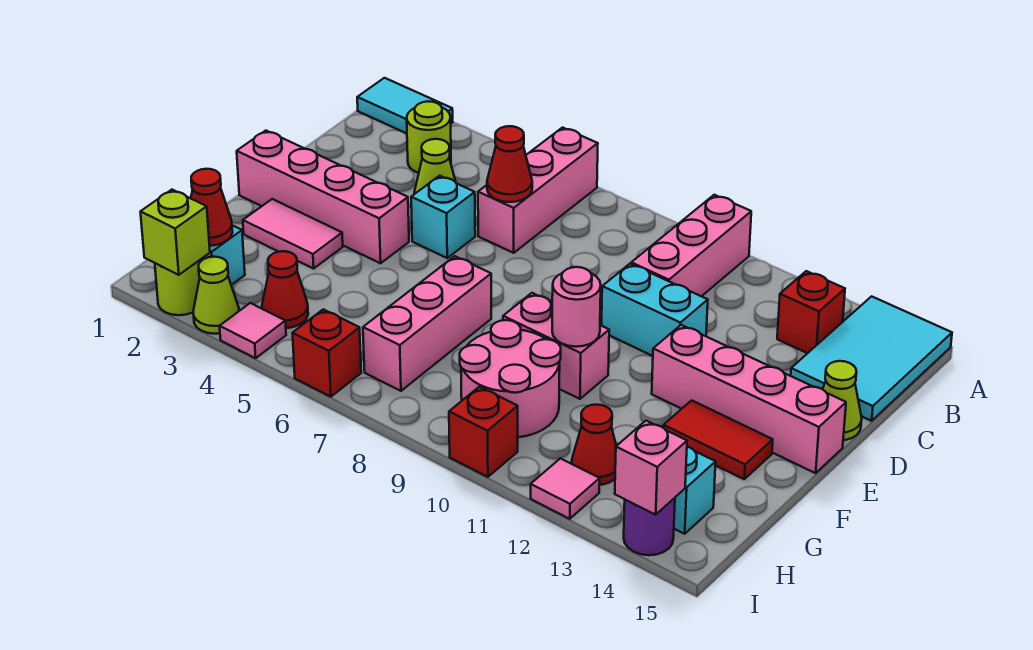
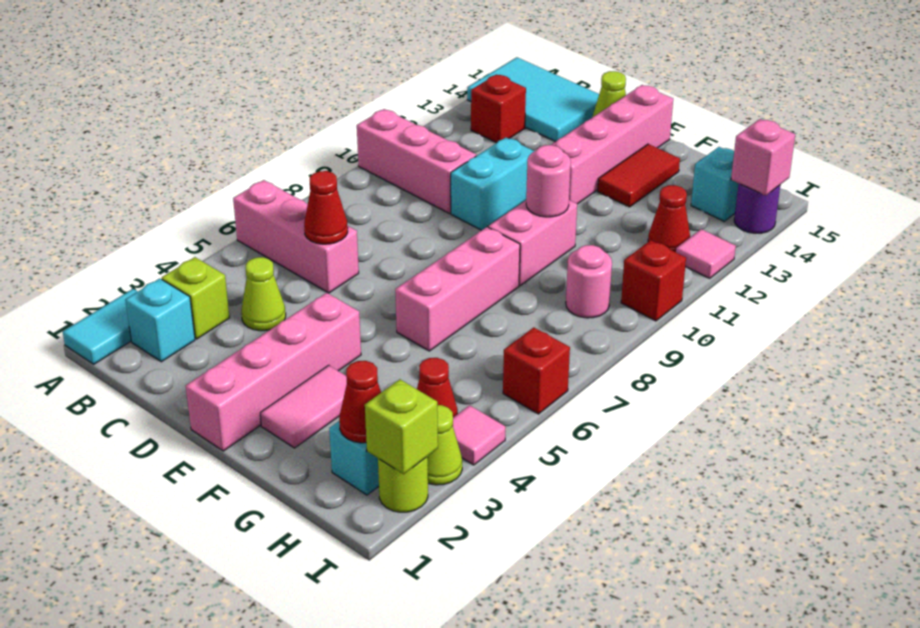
lime round brick B3 level 1 -> lime brick B3 level 1
cyan brick D5 level 1 -> cyan brick B2 level 1
pink brick F7:H7 level 1 -> pink brick F6:F8 level 1
pink round brick G9:H10 level 1 -> pink round brick H9 level 1

